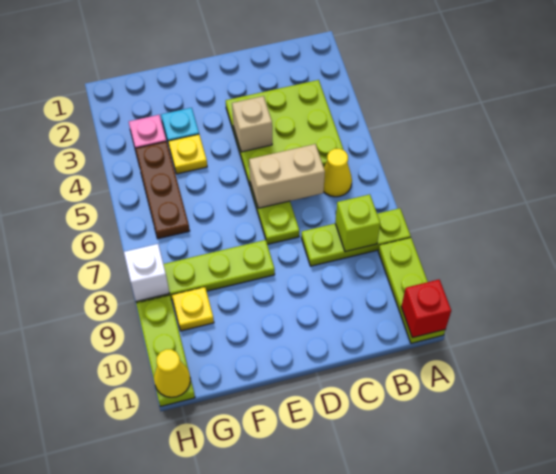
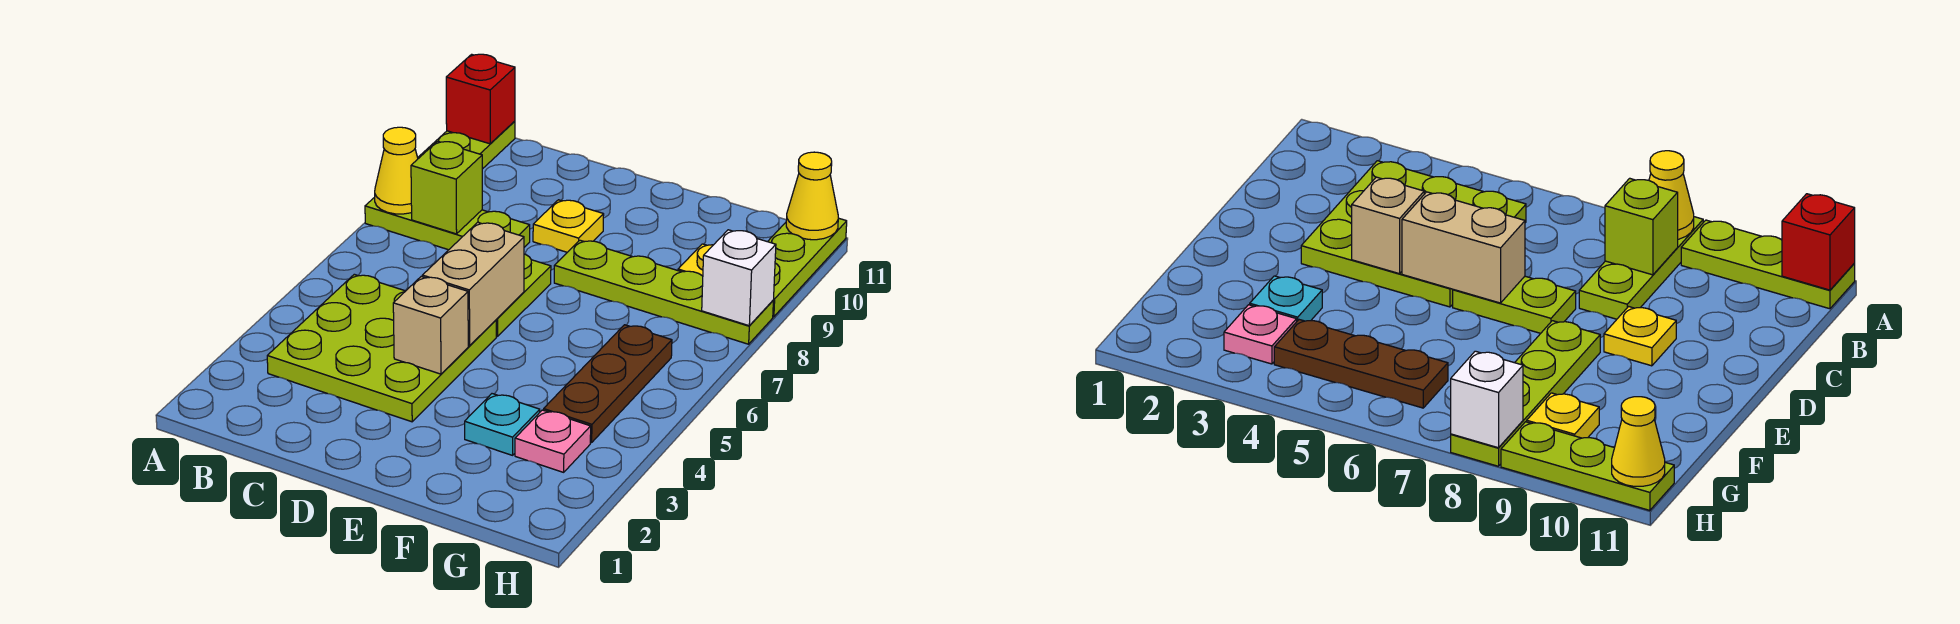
yellow cone B6 level 1 -> yellow cone A8 level 2
tan brick C6:D6 level 2 -> tan brick D5:D6 level 2
yellow plate F4 level 1 -> yellow plate D9 level 1

